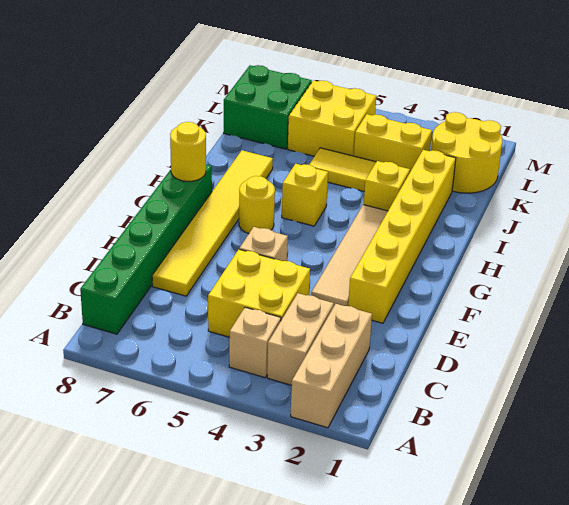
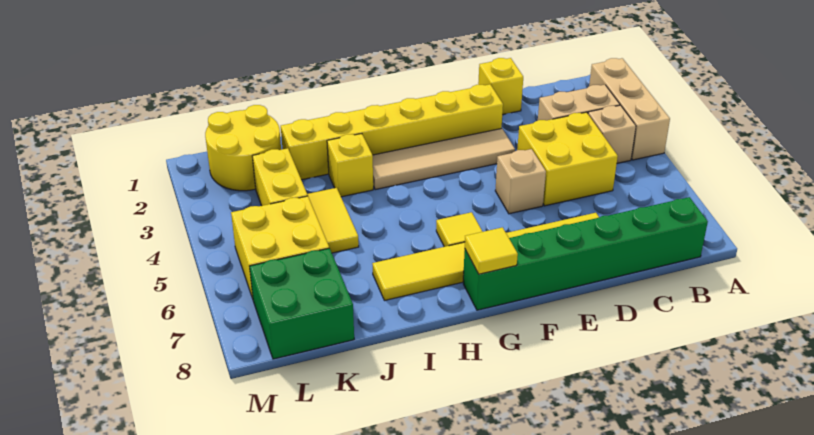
tan brick A2:C2 level 1 -> tan brick A2:A4 level 1
yellow round brick G6 level 1 -> yellow tile G6 level 1
yellow round brick G8 level 2 -> yellow tile G8 level 2
yellow brick H5 level 1 -> yellow brick D1 level 1

